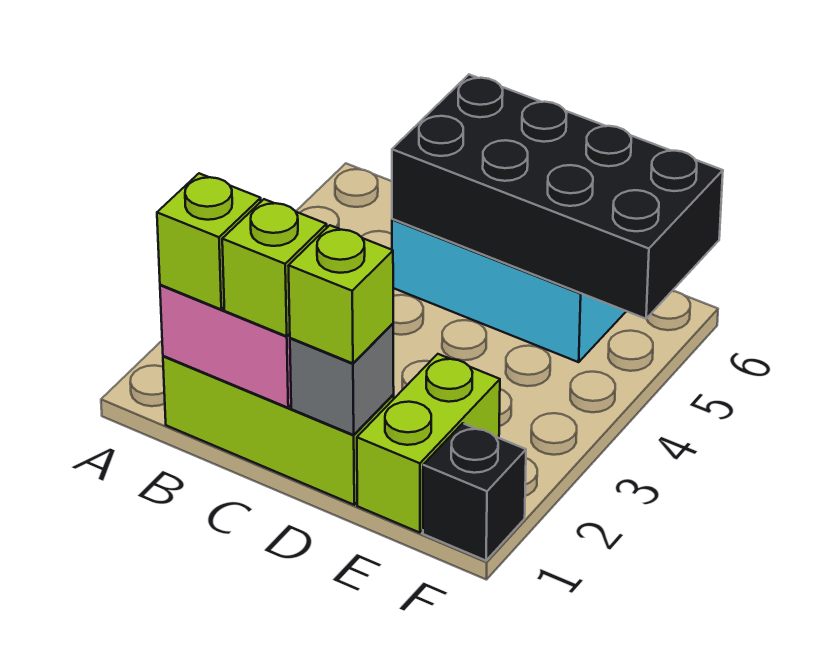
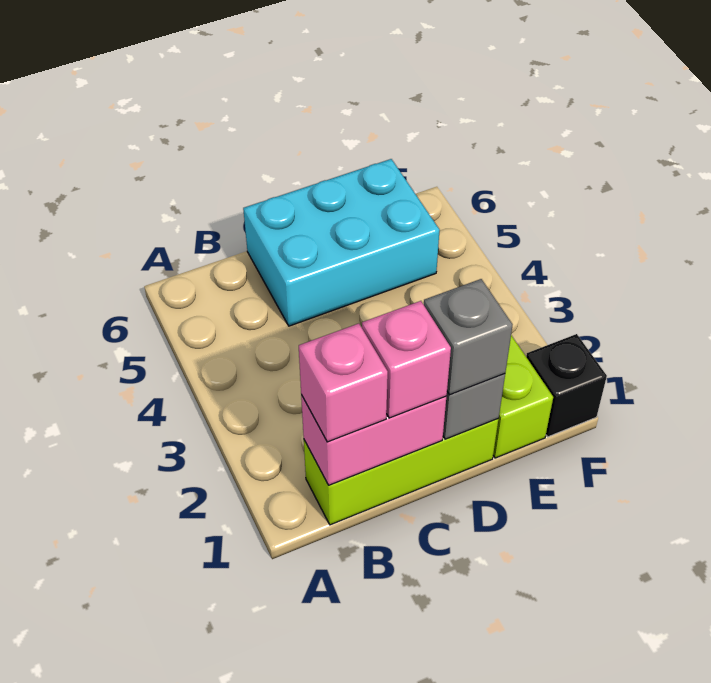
lime brick B1 level 3 -> pink brick B1 level 3
lime brick C1 level 3 -> pink brick C1 level 3
black brick C5:F6 level 2 -> none
lime brick D1 level 3 -> grey brick D1 level 3

